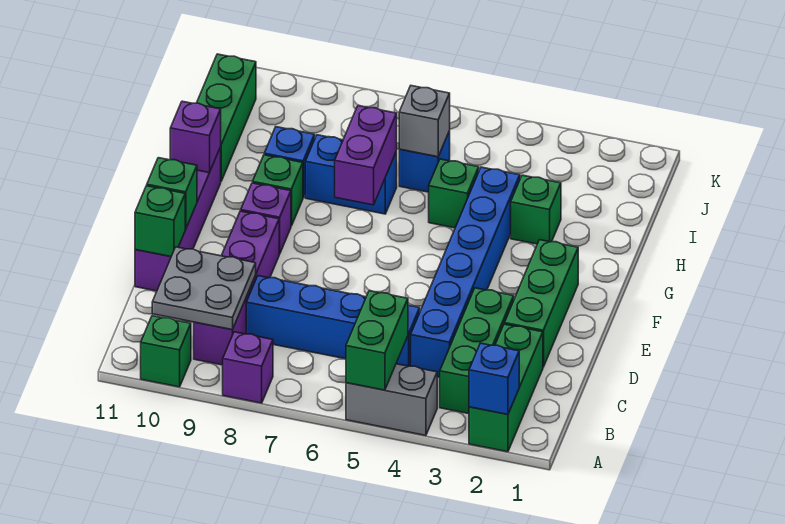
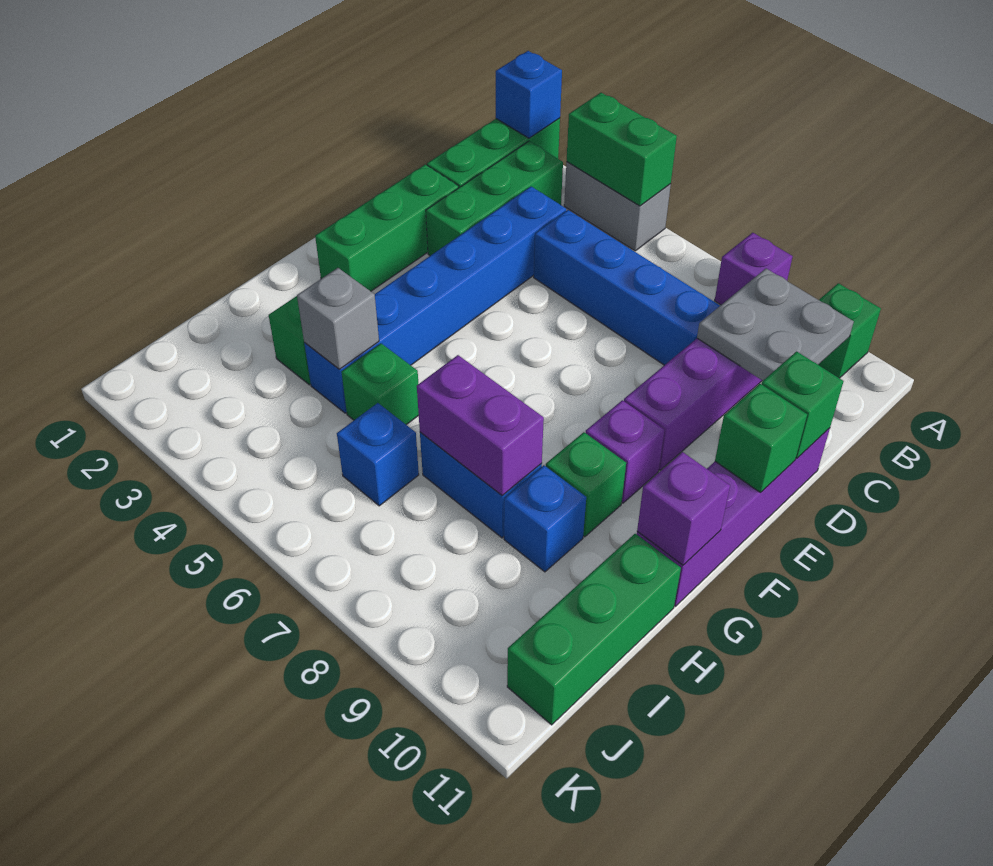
green brick A5:B5 level 2 -> green brick A4:A5 level 2
purple brick G7:H7 level 2 -> purple brick H7:H8 level 2
grey brick I6 level 2 -> grey brick H4 level 2

